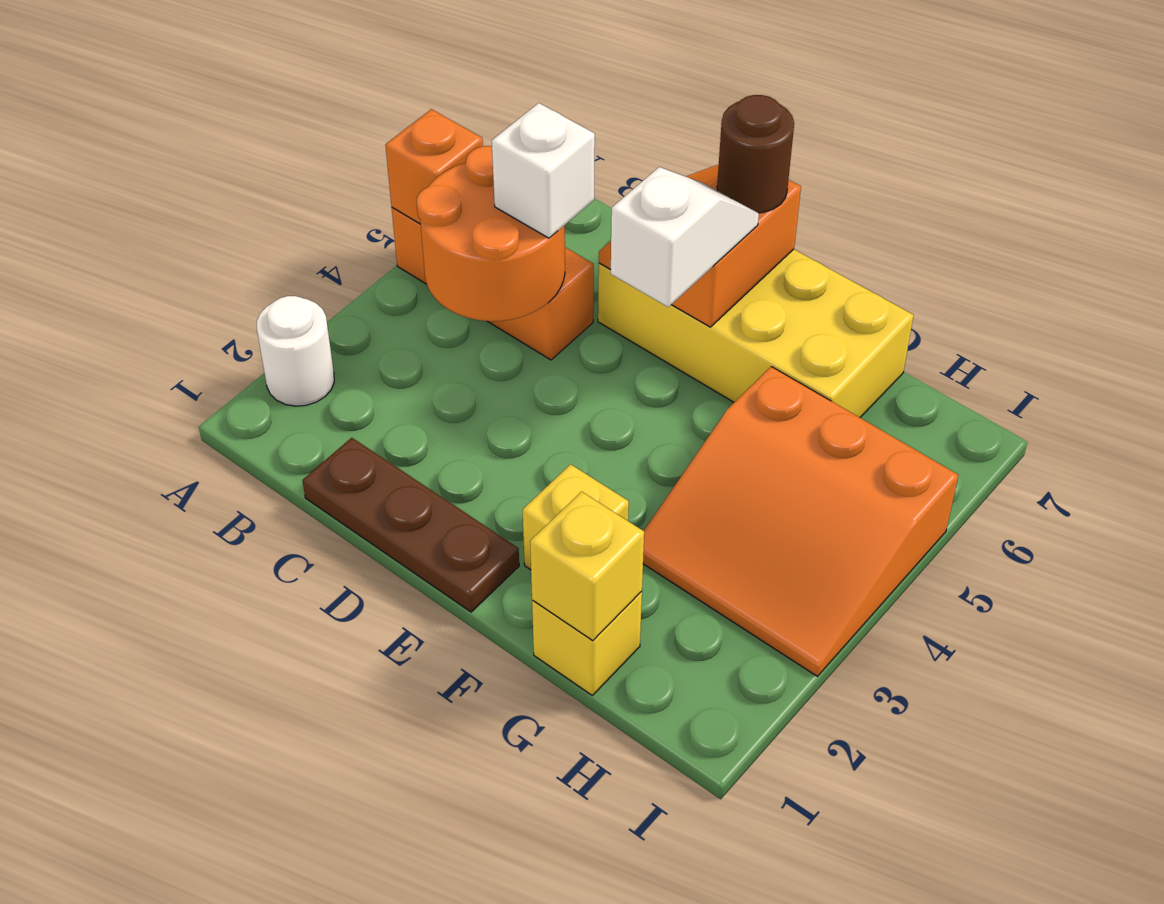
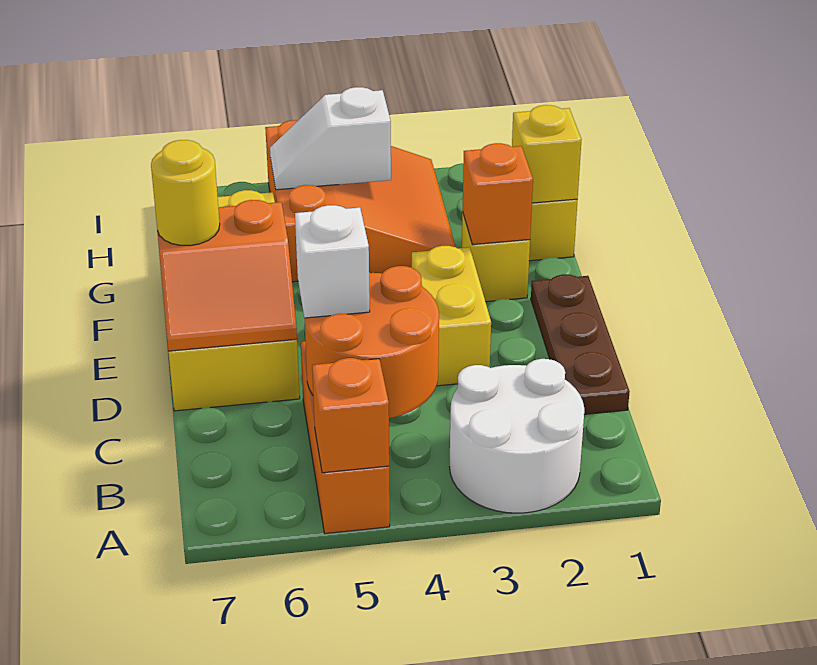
white round brick A2 level 1 -> white round brick A2:B3 level 1
none -> yellow brick D3:E3 level 1
white slope E5:E6 level 3 top 5 -> white slope H4:H5 level 2 top 4
brown round brick E7 level 3 -> yellow round brick E7 level 3
none -> orange brick F2 level 2

